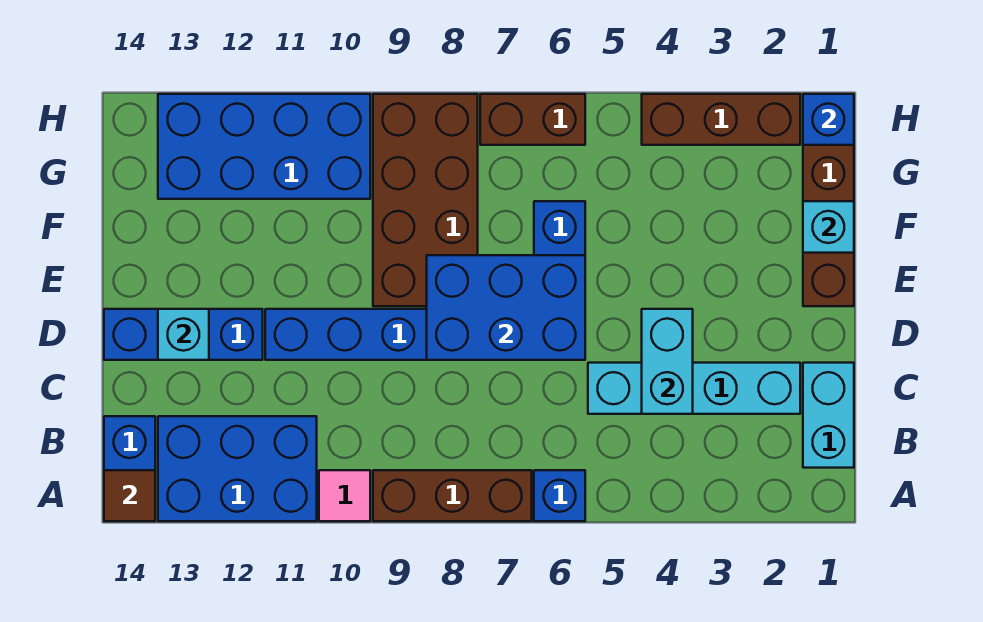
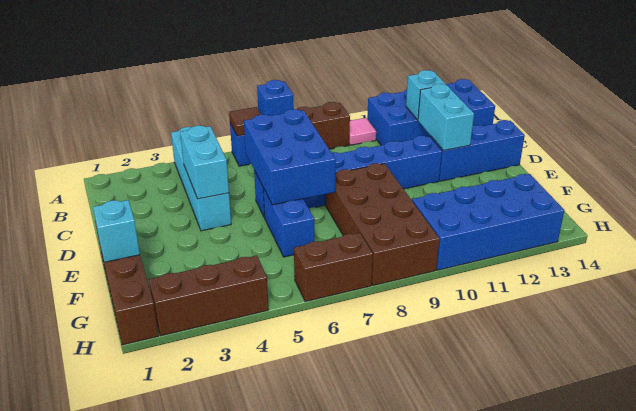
brown tile A14 level 2 -> brown tile A6 level 2
cyan brick B1:C1 level 1 -> cyan brick C12:D12 level 2
cyan brick C2:C5 level 1 -> cyan brick A4:D4 level 1
blue brick D6:E8 level 2 -> blue brick C6:E7 level 2
cyan brick D13 level 2 -> cyan brick B12 level 2
blue brick H1 level 2 -> blue brick A7 level 2

